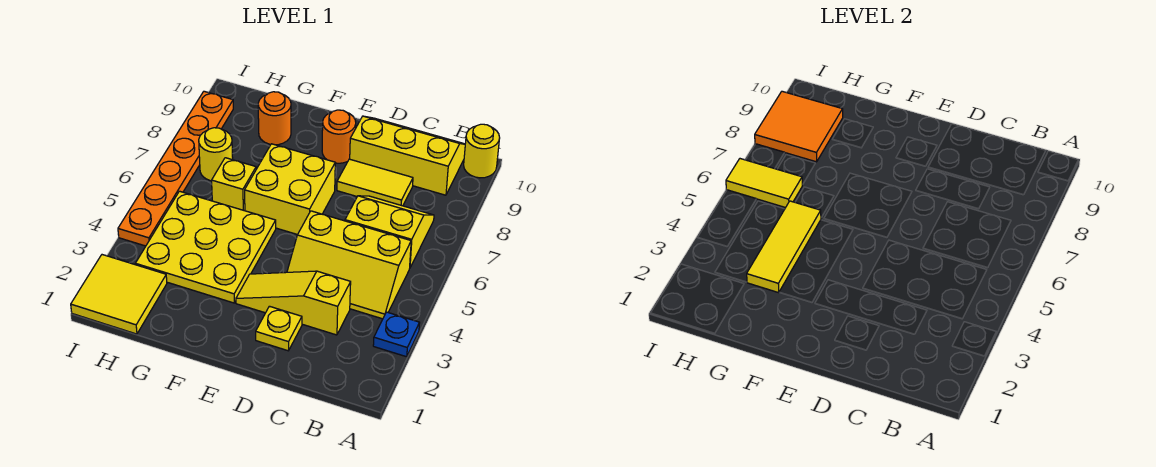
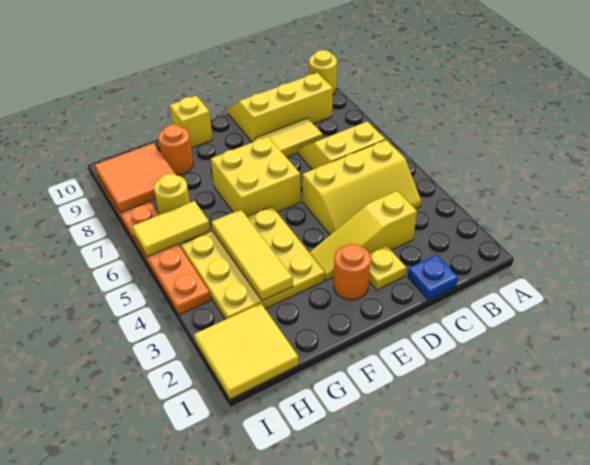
blue plate A3 level 1 -> blue plate C1 level 1
orange round brick E9 level 1 -> orange round brick E2 level 1
yellow brick G6 level 1 -> yellow brick F10 level 1

